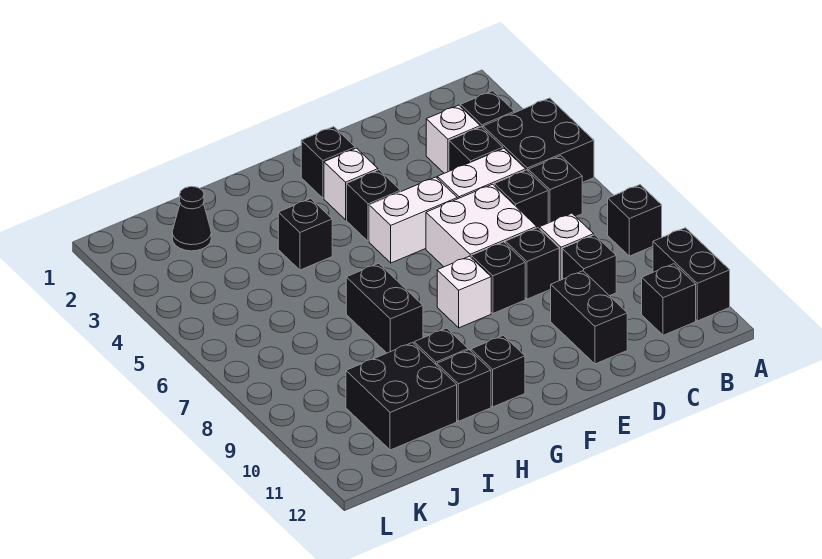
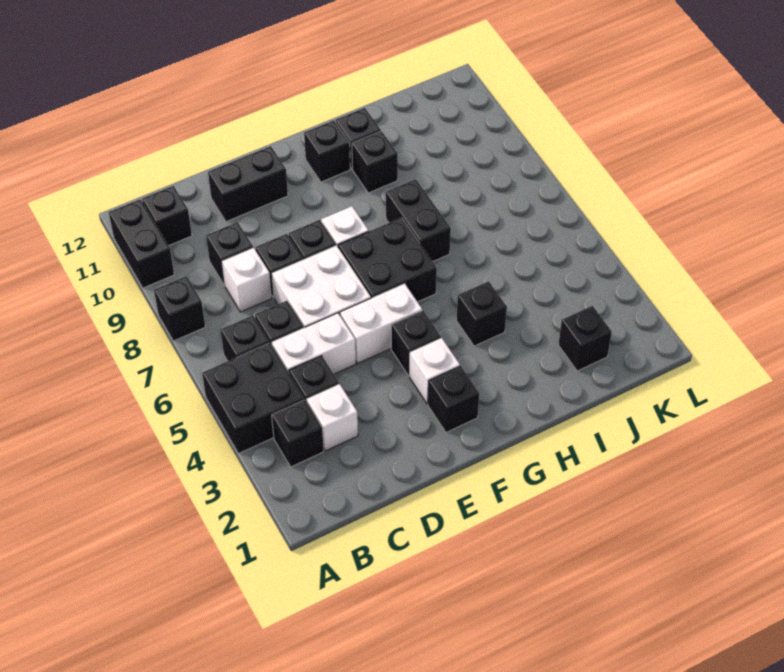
black brick D10:D11 level 1 -> black brick D11:E11 level 1
black brick I10:J11 level 1 -> black brick F6:G7 level 1
black cone J2 level 1 -> black brick J2 level 1

